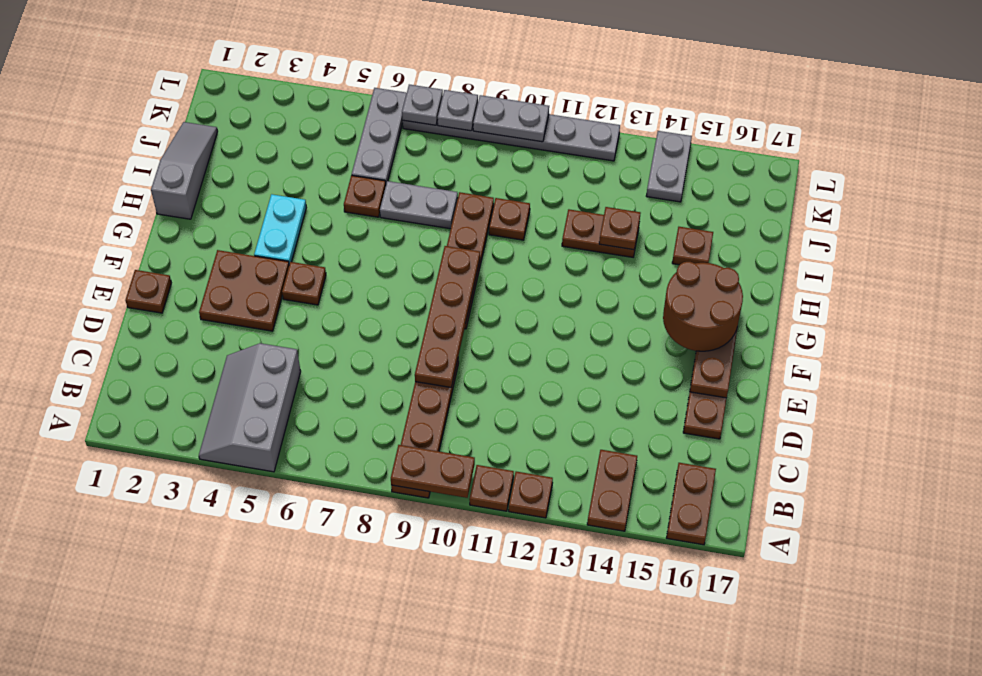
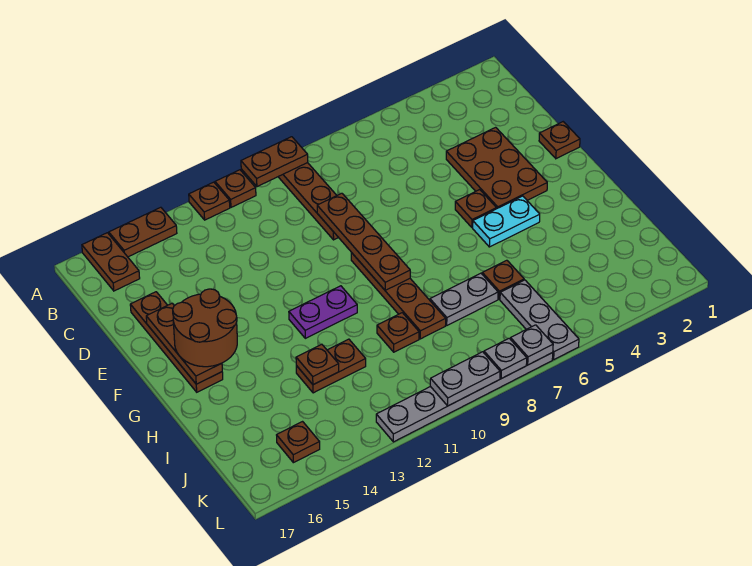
grey slope A4:C5 level 1 top 5 -> none
brown plate A14:B14 level 1 -> brown plate A14:A15 level 1
brown plate E3:F4 level 1 -> brown plate D3:F4 level 1
cyan plate G4:H4 level 1 -> cyan plate G4:G5 level 1
none -> purple plate G11:G12 level 1
grey slope H1:J1 level 1 top H -> none
brown plate I15 level 1 -> brown plate K15 level 1
grey plate K14:L14 level 1 -> none

